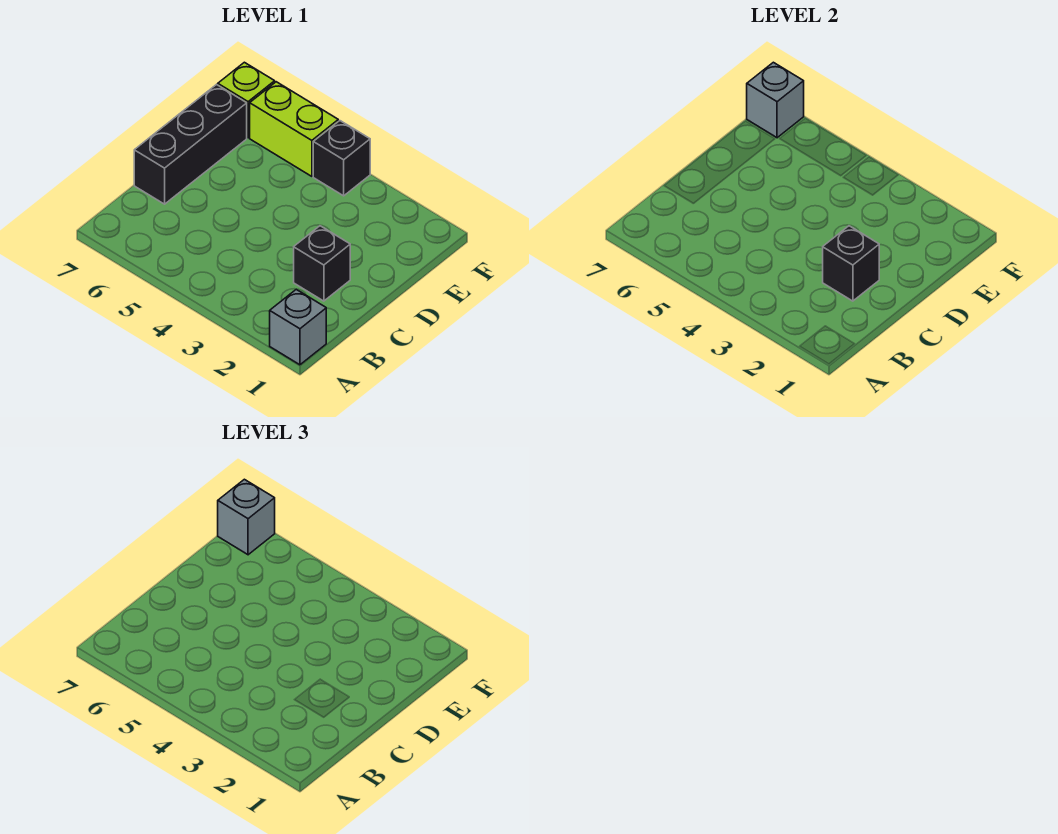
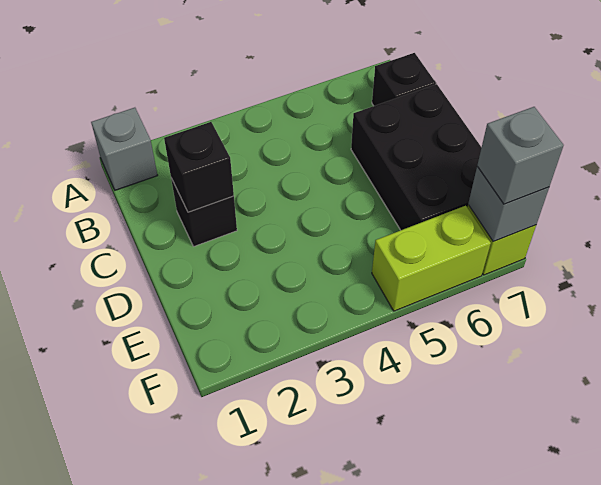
black brick C7:E7 level 1 -> black brick C6:E7 level 1
black brick F4 level 1 -> black brick B7 level 1

